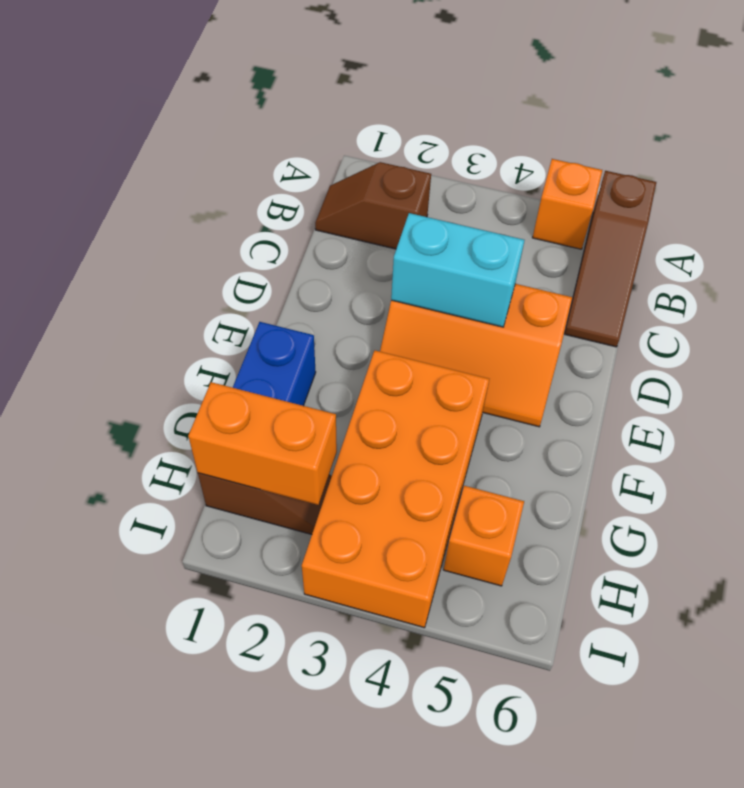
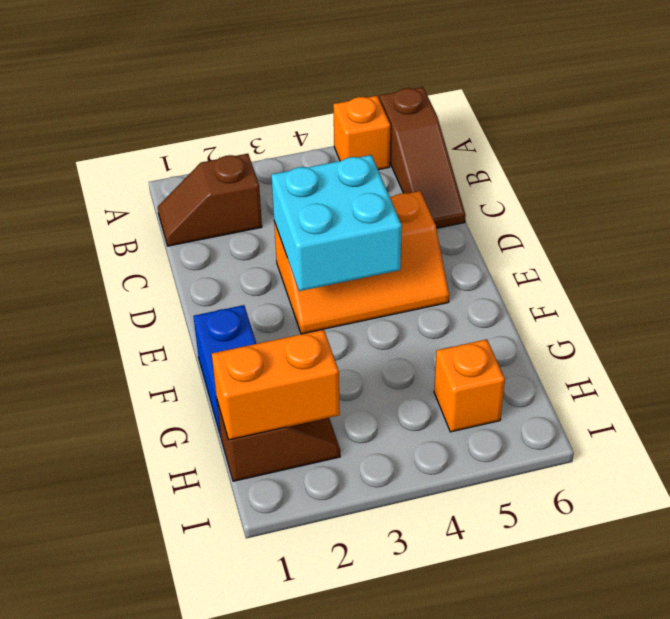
cyan brick D3:D4 level 2 -> cyan brick D3:E4 level 2
orange brick F3:I4 level 1 -> none

